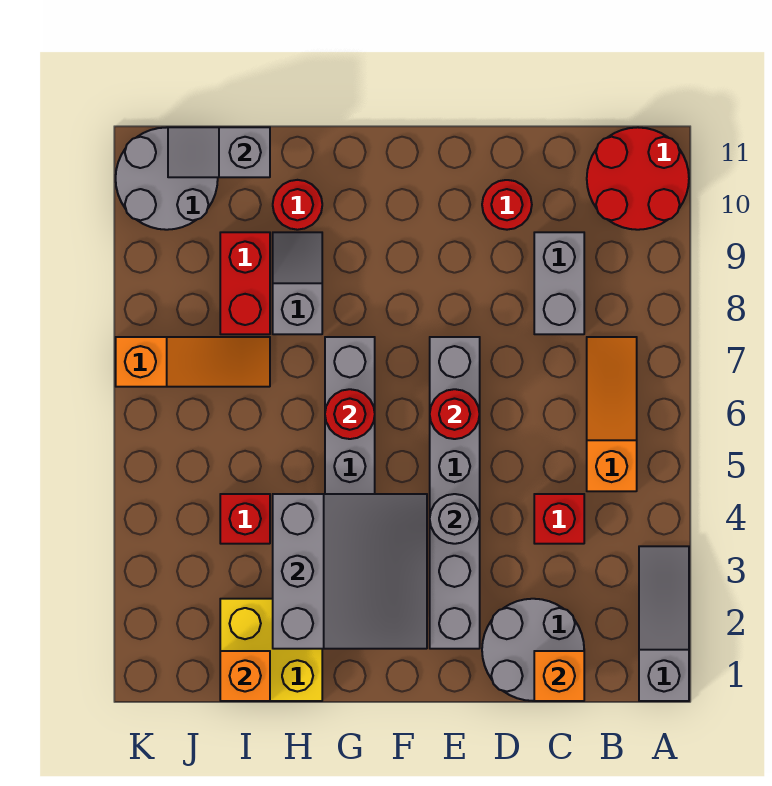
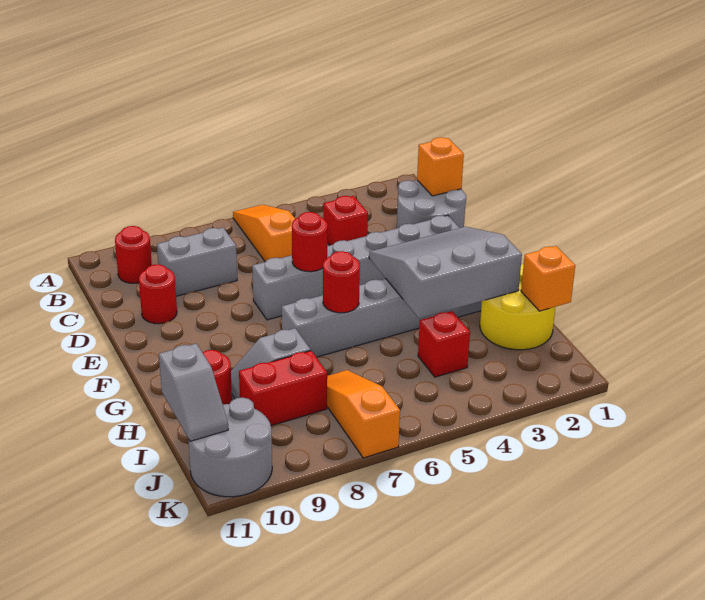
grey slope A1:A3 level 1 top 1 -> none
red round brick A10:B11 level 1 -> red round brick B10 level 1
orange slope B5:B7 level 1 top 5 -> orange slope A6:C6 level 1 top C
grey round brick E4 level 2 -> none
yellow brick H1:I2 level 1 -> yellow round brick H1:I2 level 1

